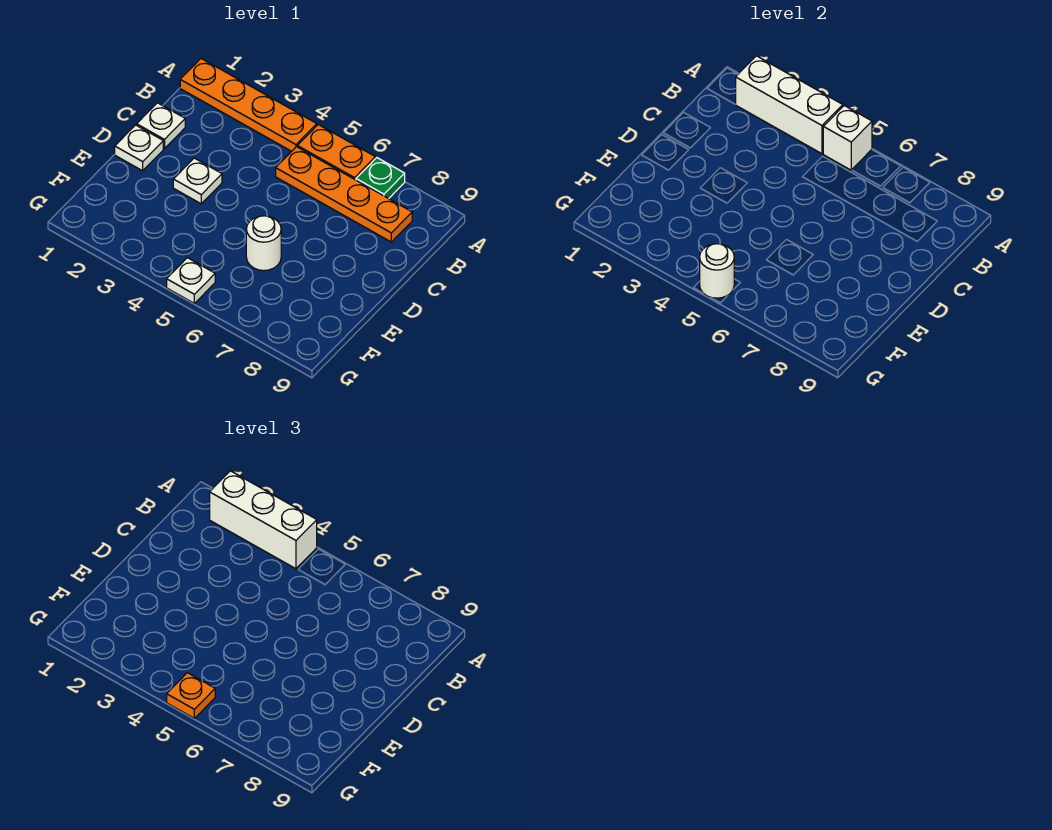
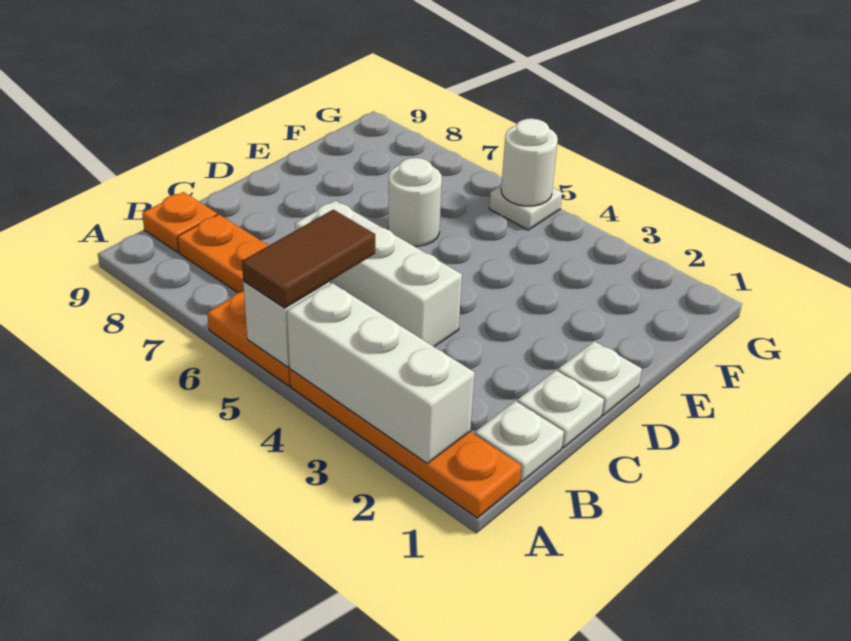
white brick A2:A4 level 3 -> white brick C4:C6 level 1
none -> brown tile A5:B5 level 3
green plate A7 level 1 -> none
white plate D3 level 1 -> white plate B1 level 1
orange plate G5 level 3 -> orange plate B9 level 1

